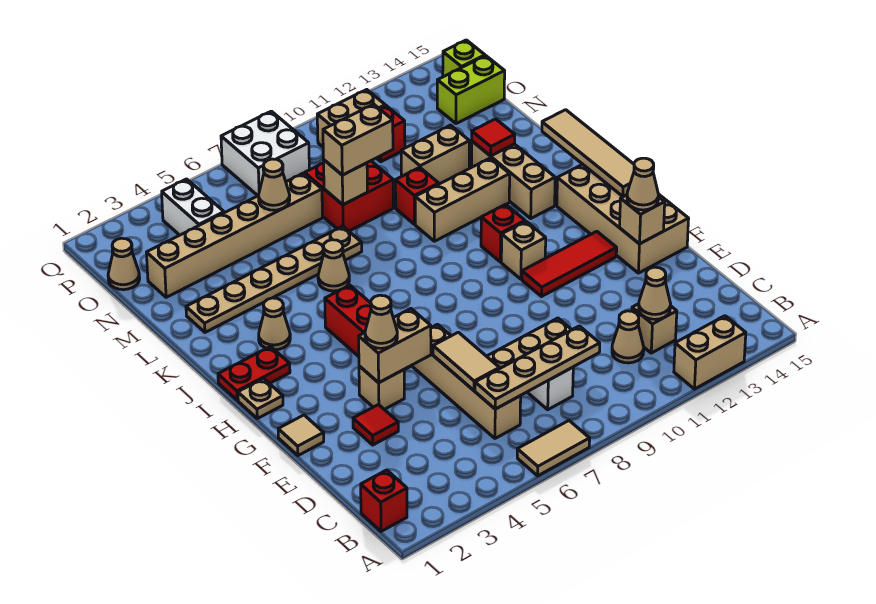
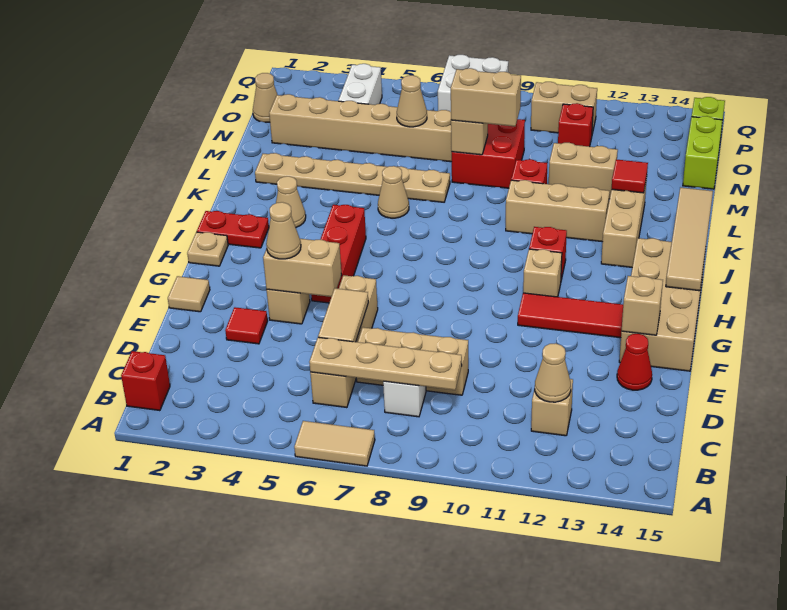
tan brick A12:A13 level 1 -> none
tan cone C11 level 1 -> none
none -> red cone E14 level 1
tan cone F14 level 3 -> none
lime brick O14:O15 level 1 -> lime brick N15:O15 level 1

